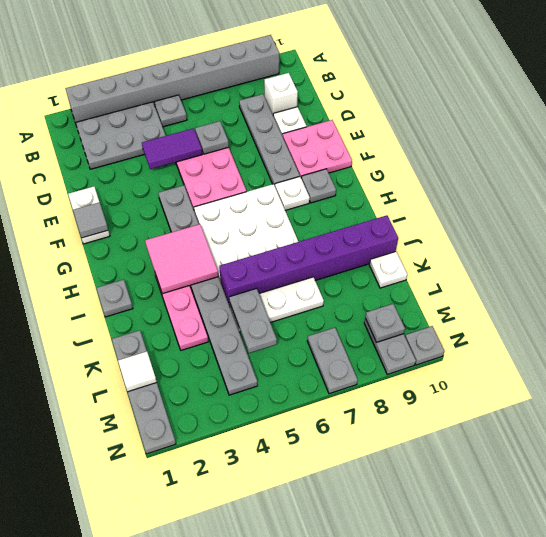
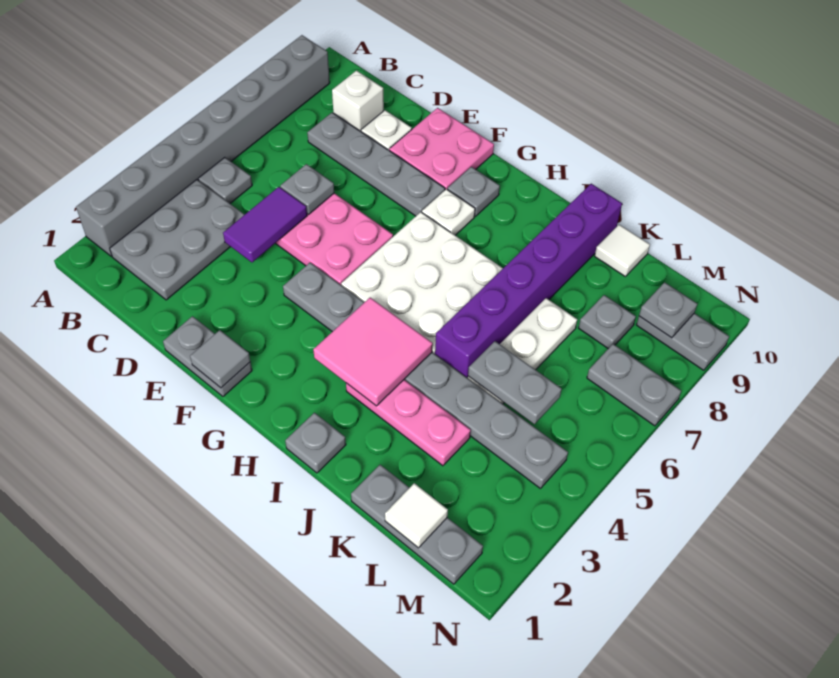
white plate E1:F1 level 1 -> grey plate E1:F1 level 1
grey plate K1:N1 level 1 -> grey plate K1:M1 level 1
white plate K10 level 1 -> white tile K10 level 1
grey plate N10 level 1 -> grey plate L8 level 1

